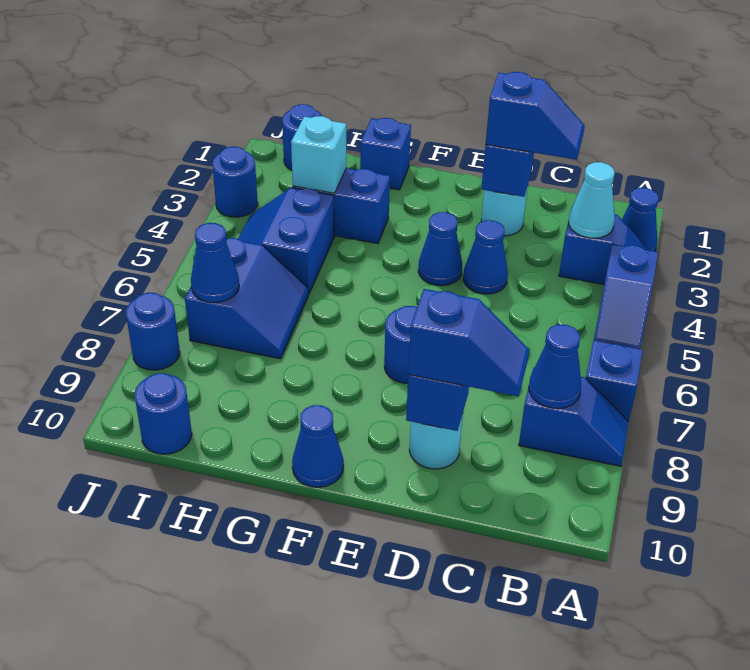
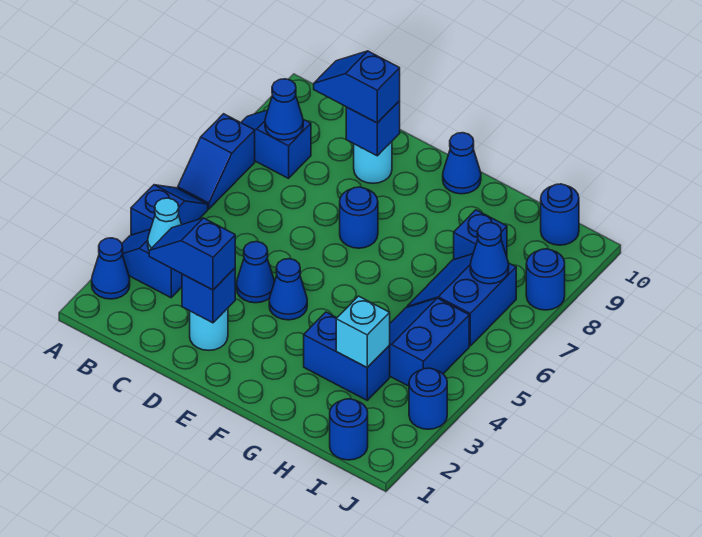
blue brick G1 level 1 -> blue brick H8 level 1
blue slope H4:I5 level 1 top H -> blue slope H4:I5 level 1 top I

